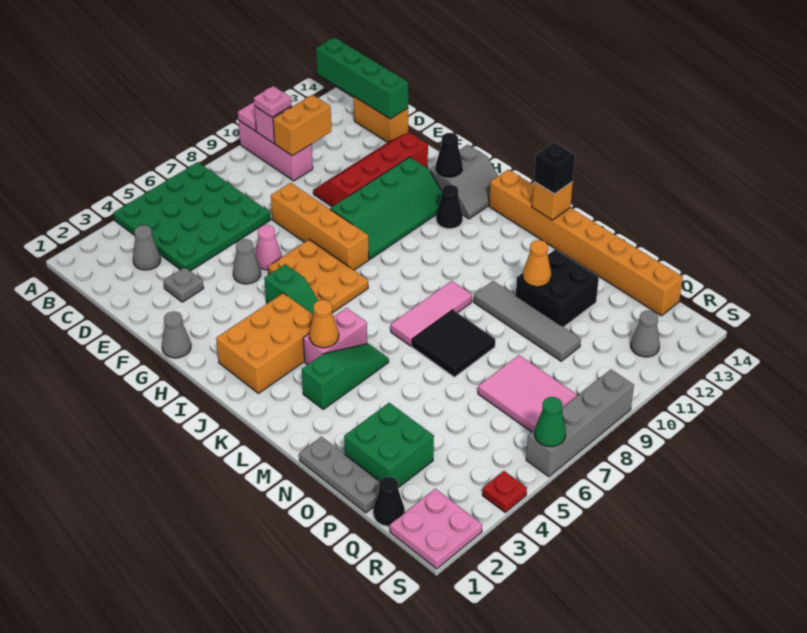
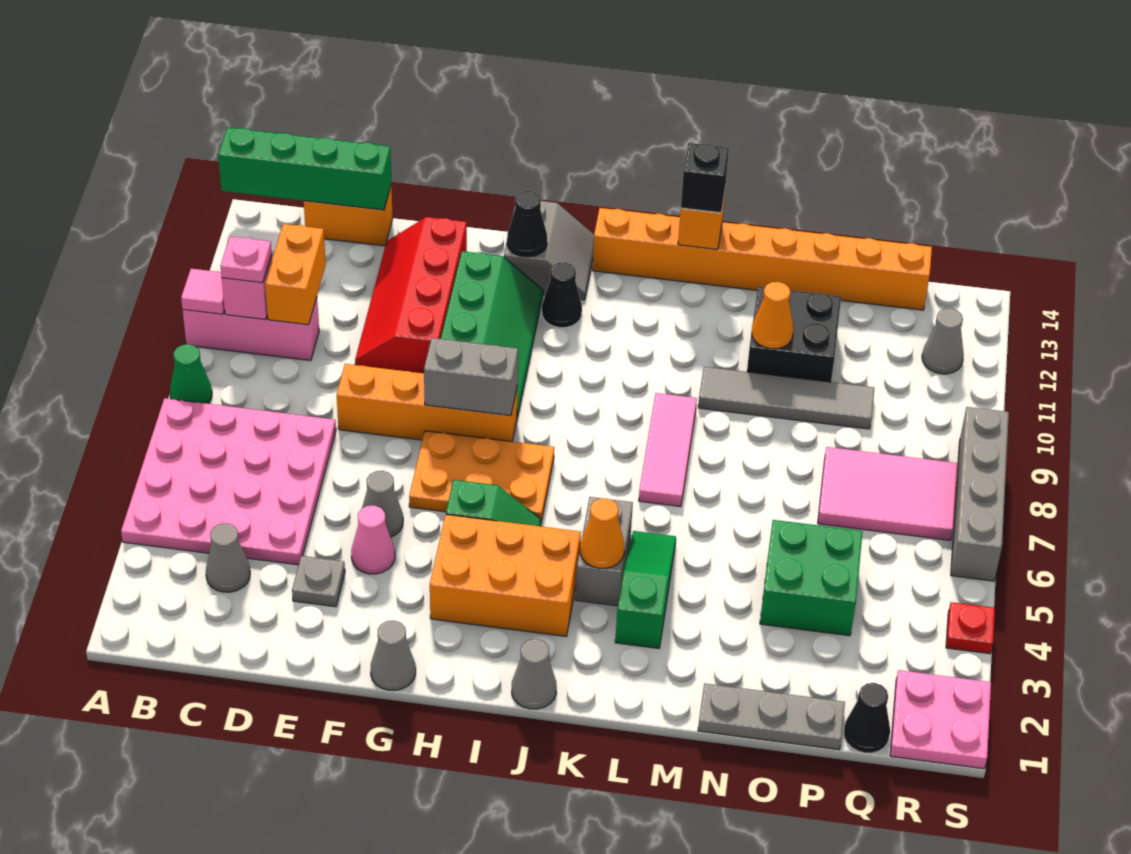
green plate A4:D7 level 1 -> pink plate A4:D7 level 1
pink cone F6 level 1 -> pink cone F4 level 1
none -> grey brick G8:H8 level 2
orange brick I2:J4 level 1 -> orange brick H3:J4 level 1
none -> grey cone J1 level 1
pink brick K4:K5 level 1 -> grey brick K4:K5 level 1
black tile M7:N8 level 1 -> none
green brick O2:P3 level 1 -> green brick O4:P5 level 1
green cone S6 level 2 -> green cone A8 level 1

